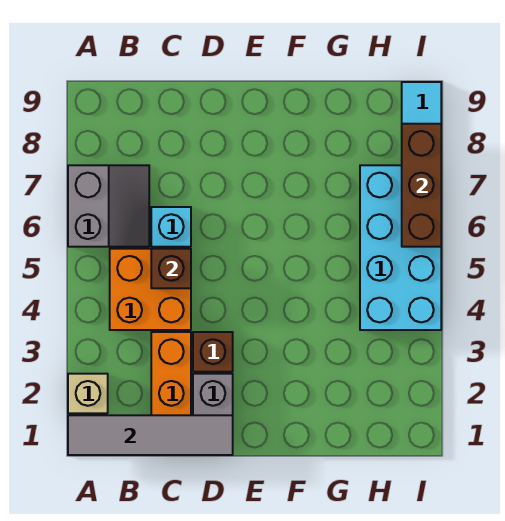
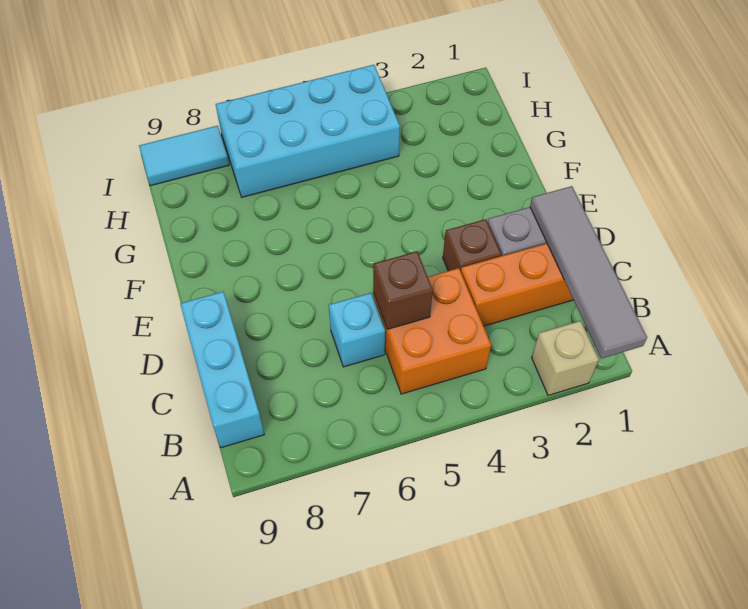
grey slope A6:B7 level 1 top A -> none
none -> cyan brick B9:D9 level 1
brown brick I6:I8 level 2 -> none

